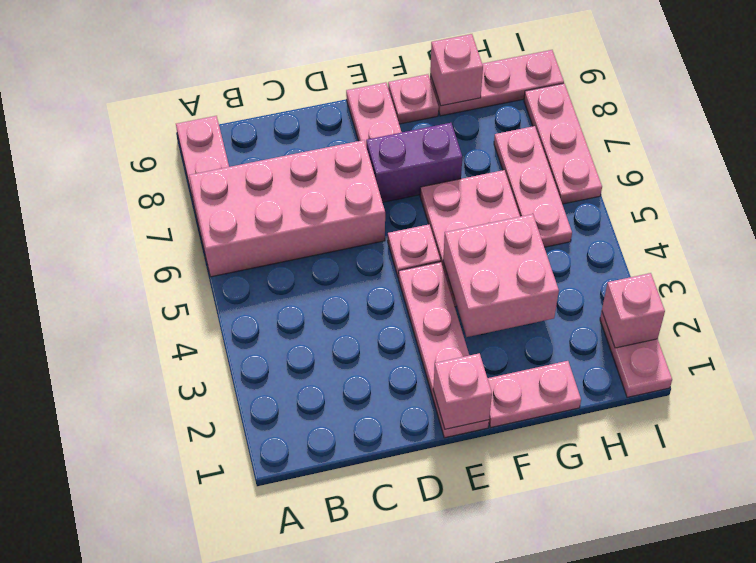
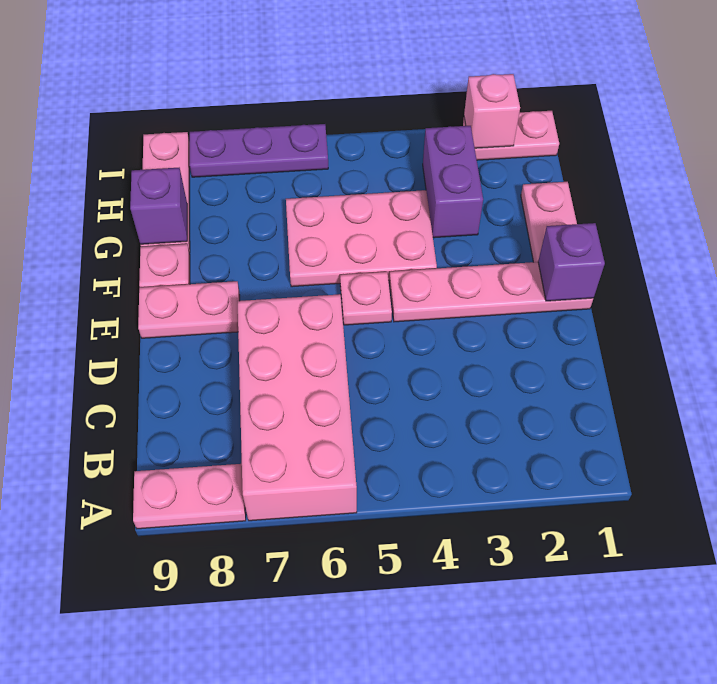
pink brick E1 level 2 -> purple brick E1 level 2
purple brick E7:F7 level 1 -> purple brick G3:H3 level 1
pink brick F3:G4 level 2 -> none
pink brick G9 level 2 -> purple brick G9 level 2
pink plate H5:H7 level 1 -> none
pink plate I6:I8 level 1 -> purple plate I6:I8 level 1

